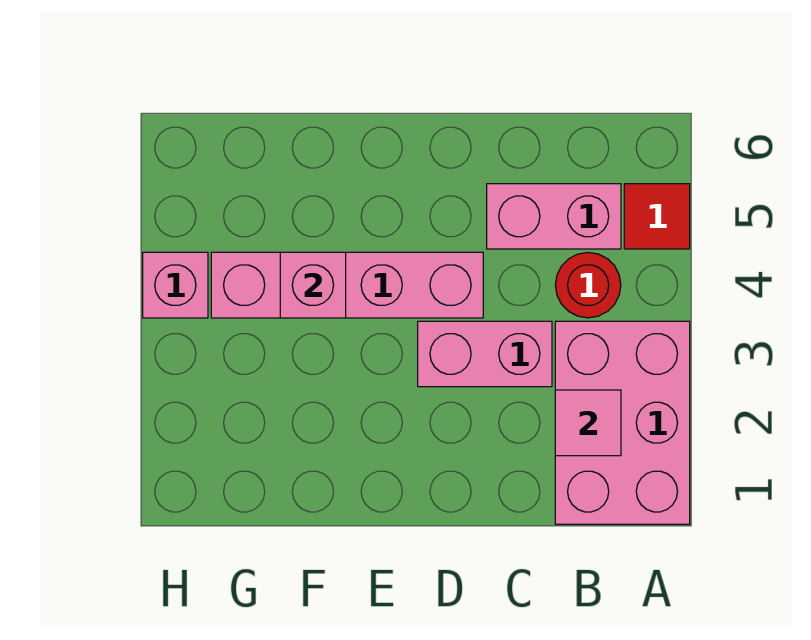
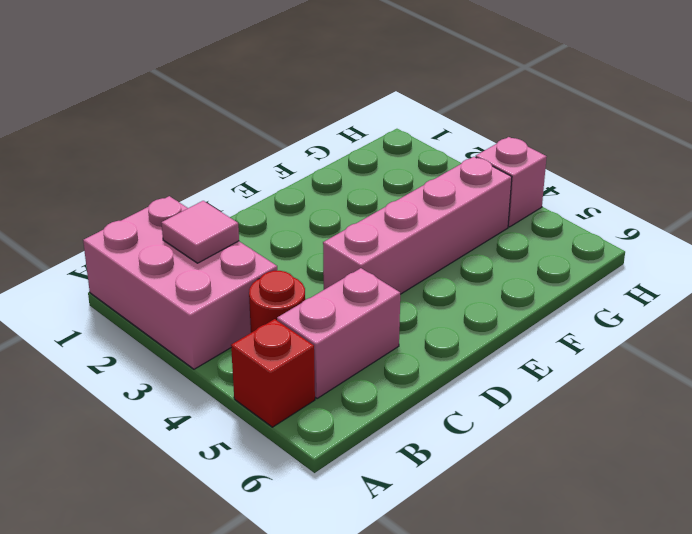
red tile A5 level 1 -> red brick A5 level 1
pink brick C3:D3 level 1 -> none
pink brick F4 level 2 -> none

